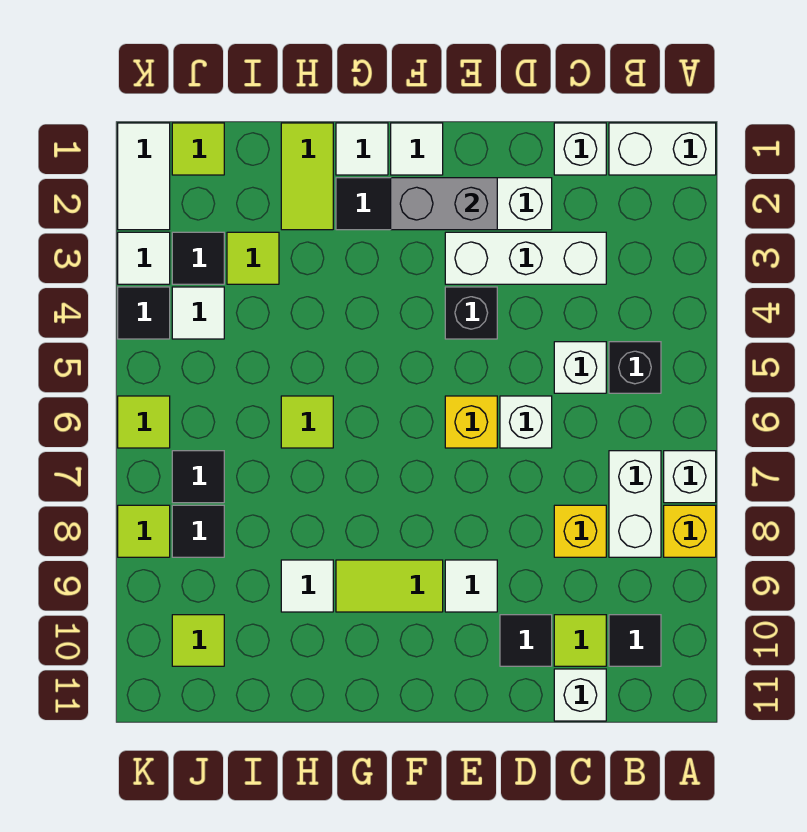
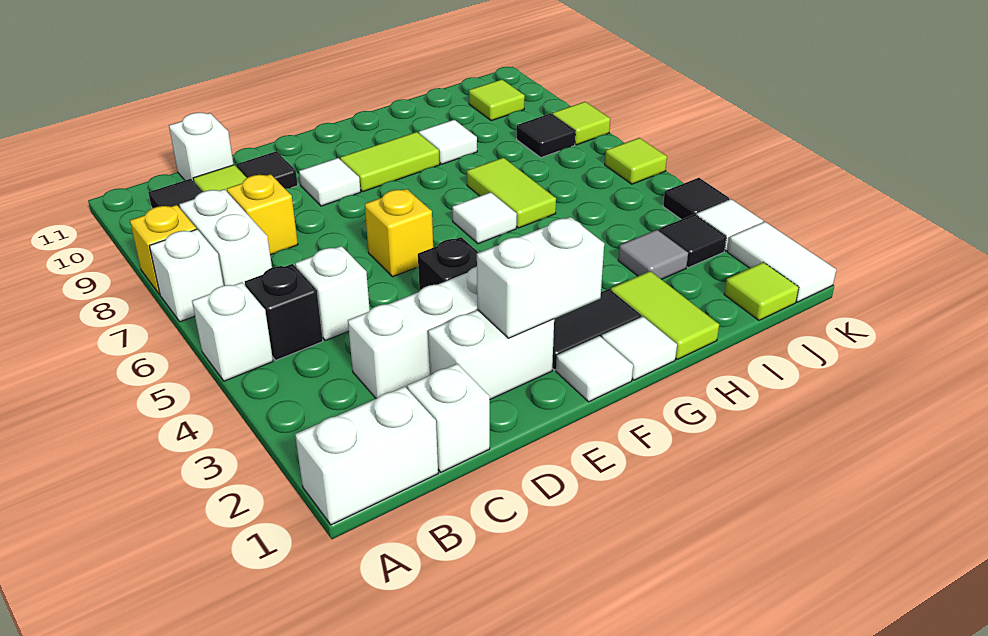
white brick D6 level 1 -> white brick A5 level 1
grey brick E2:F2 level 2 -> white brick E2:F2 level 2
lime tile H6 level 1 -> lime tile H6:H7 level 1
lime tile I3 level 1 -> grey tile I3 level 1
white tile J4 level 1 -> white tile G6 level 1
black tile J7 level 1 -> none

